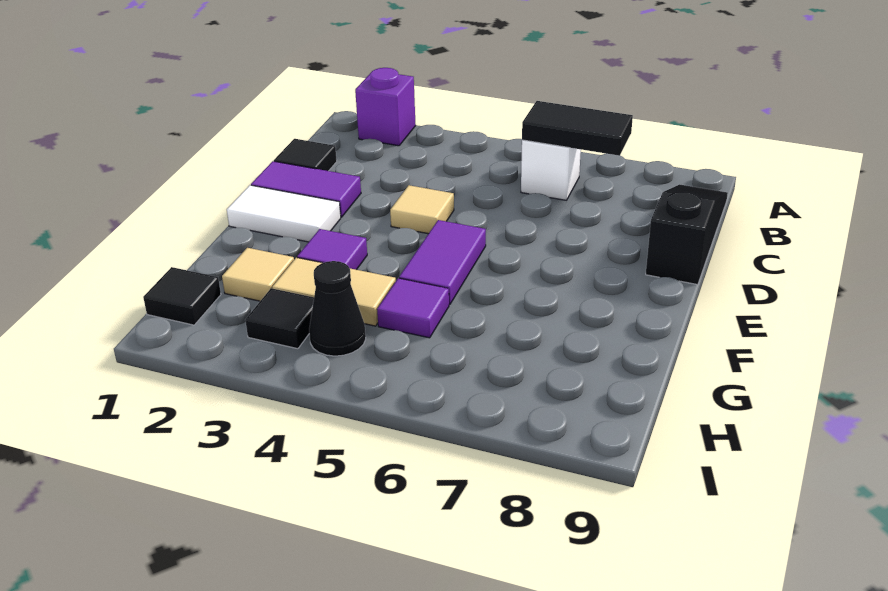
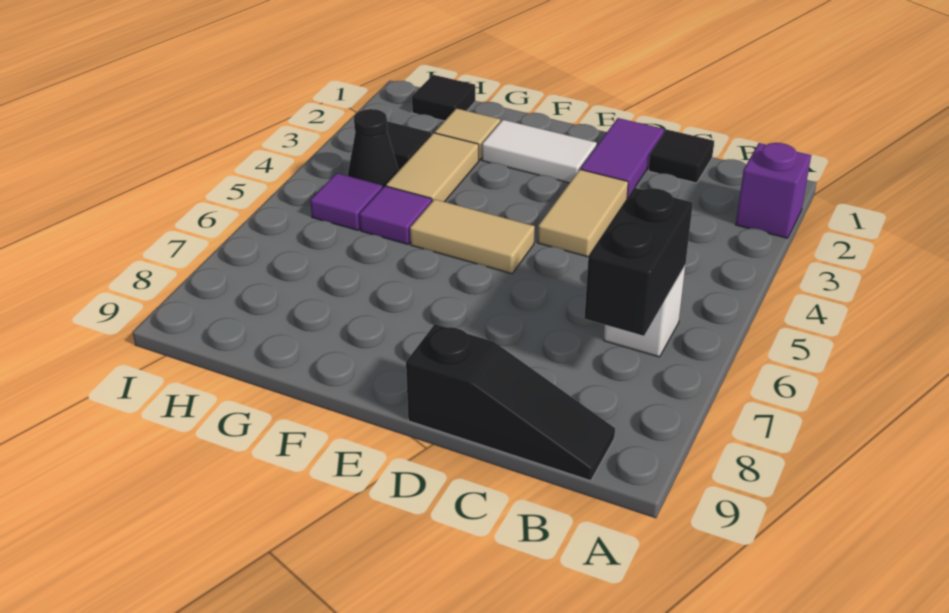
black tile B6:B7 level 2 -> black brick B6:B7 level 2
tan tile D4 level 1 -> tan tile D3:D4 level 1
white tile E1:E2 level 1 -> white tile E2:F2 level 1
purple tile E5:F5 level 1 -> tan tile E5:F5 level 1
purple tile F3 level 1 -> purple tile H5 level 1

